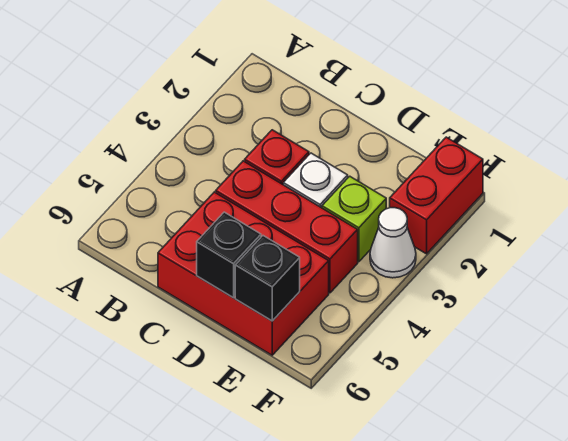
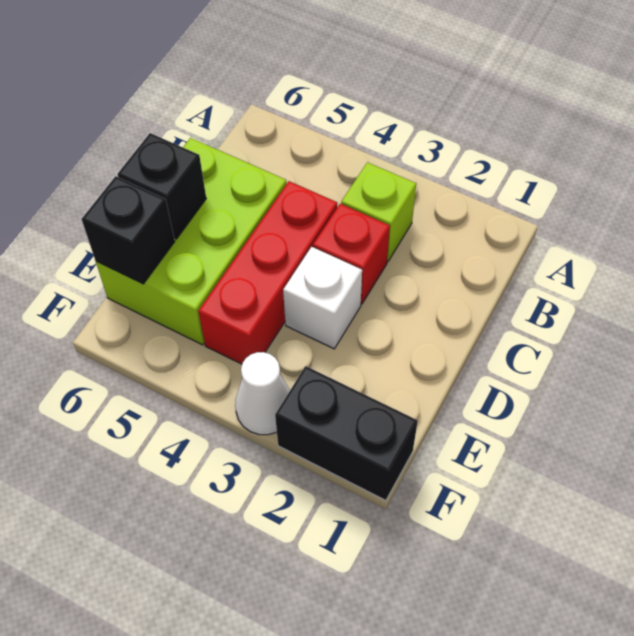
red brick C5:E6 level 1 -> lime brick C5:E6 level 1
lime brick E3 level 1 -> lime brick B3 level 1
red brick F1:F2 level 1 -> black brick F1:F2 level 1

